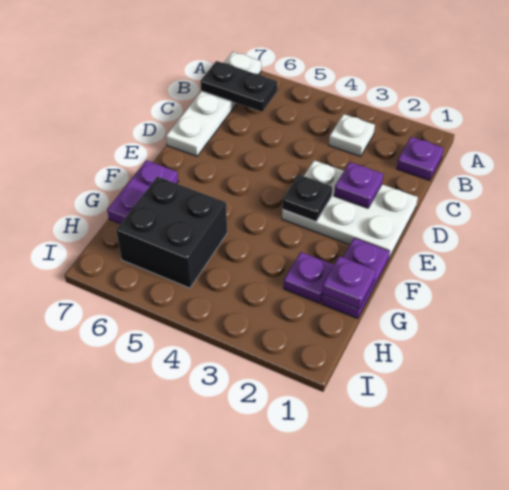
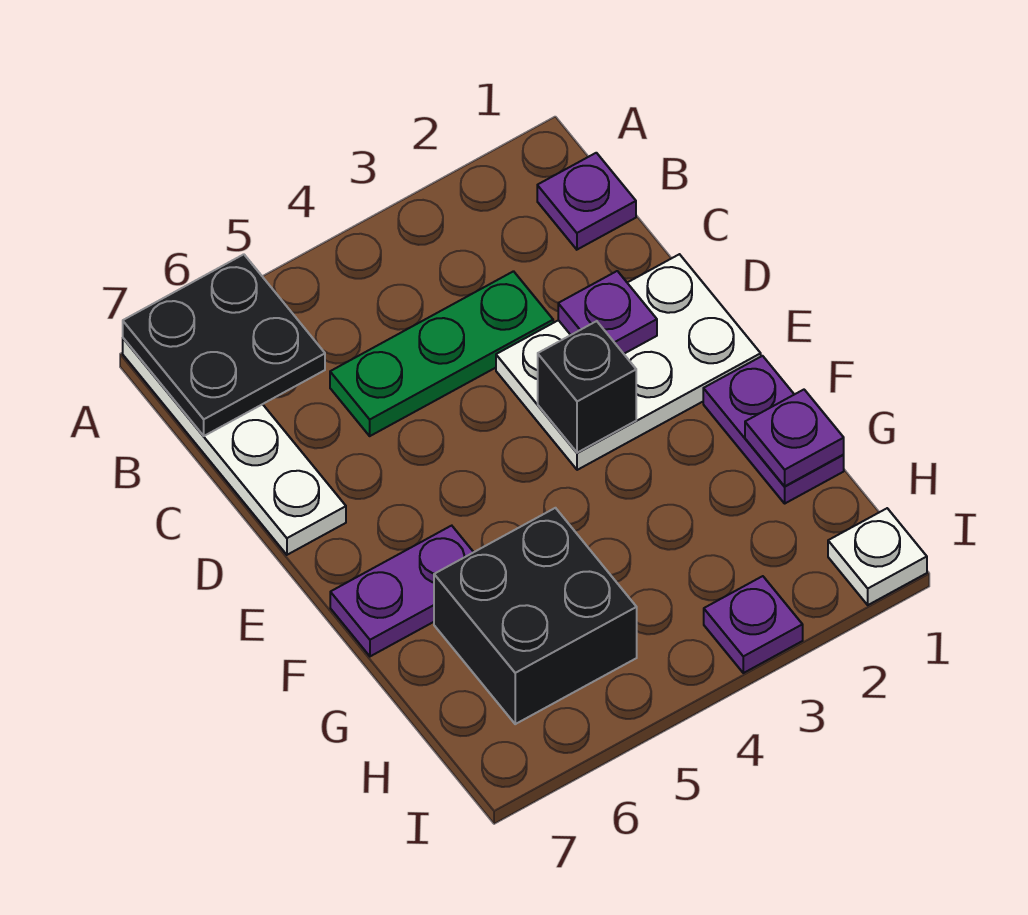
white plate B3 level 1 -> white plate I1 level 1
black plate B6:B7 level 2 -> black plate A6:B7 level 2
none -> green plate C3:C5 level 1
black plate E3 level 2 -> black brick E3 level 2
purple plate F7:G7 level 1 -> purple plate F6:F7 level 1
purple plate G2 level 1 -> purple plate I3 level 1

